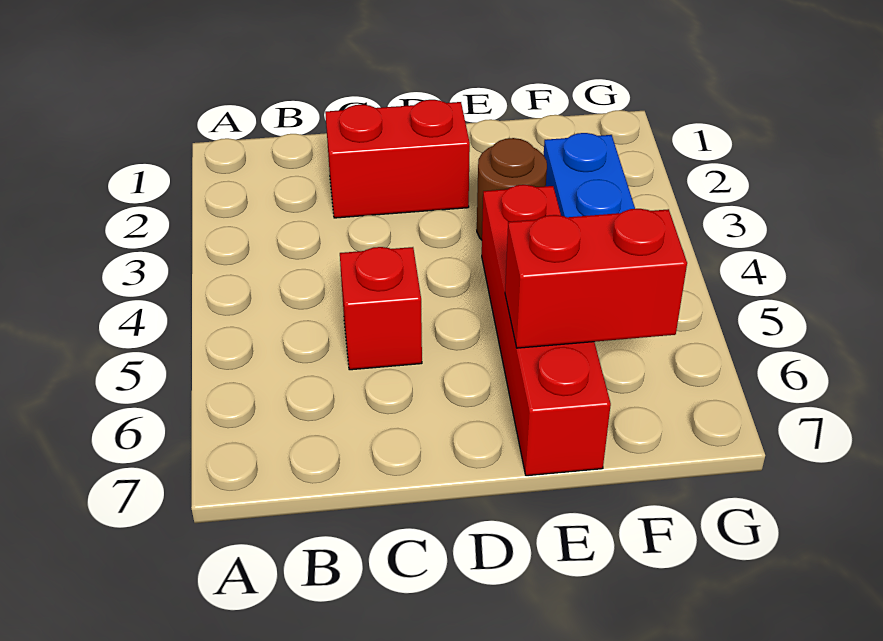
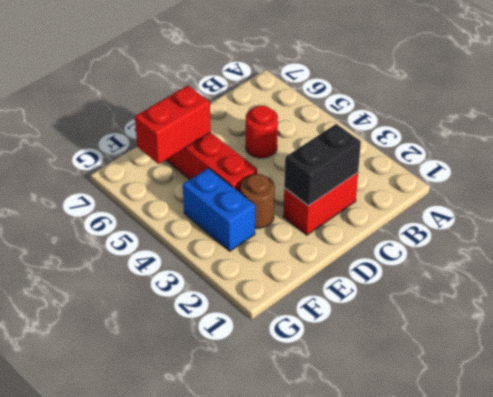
none -> black brick C2:D2 level 2
red brick C5 level 1 -> red round brick C5 level 1

